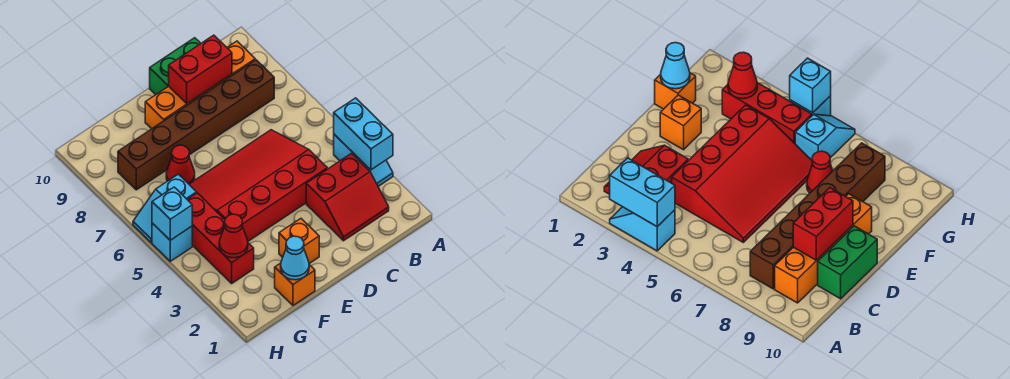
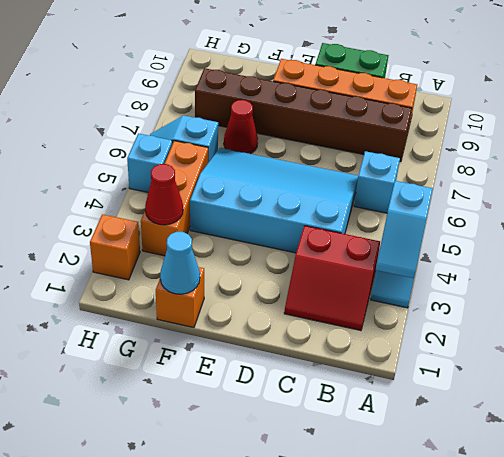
cyan brick A3:A4 level 2 -> cyan slope A3:A4 level 2 top 4
red slope C4:F6 level 1 top 4 -> cyan slope C4:F6 level 1 top 4
red brick C9:D9 level 2 -> none
orange brick E2 level 1 -> orange brick H2 level 1
red brick G3:G5 level 1 -> orange brick G3:G5 level 1
cyan brick H5 level 2 -> cyan brick B6 level 1

